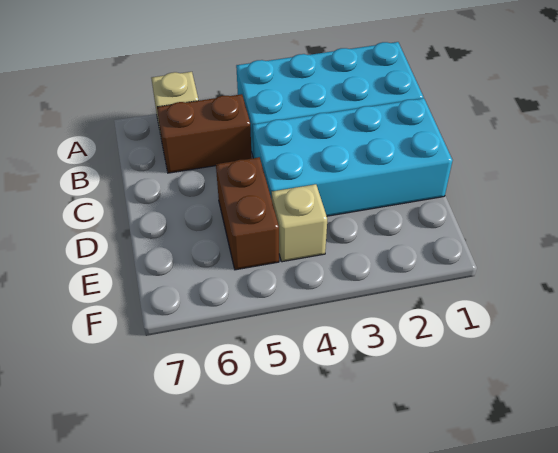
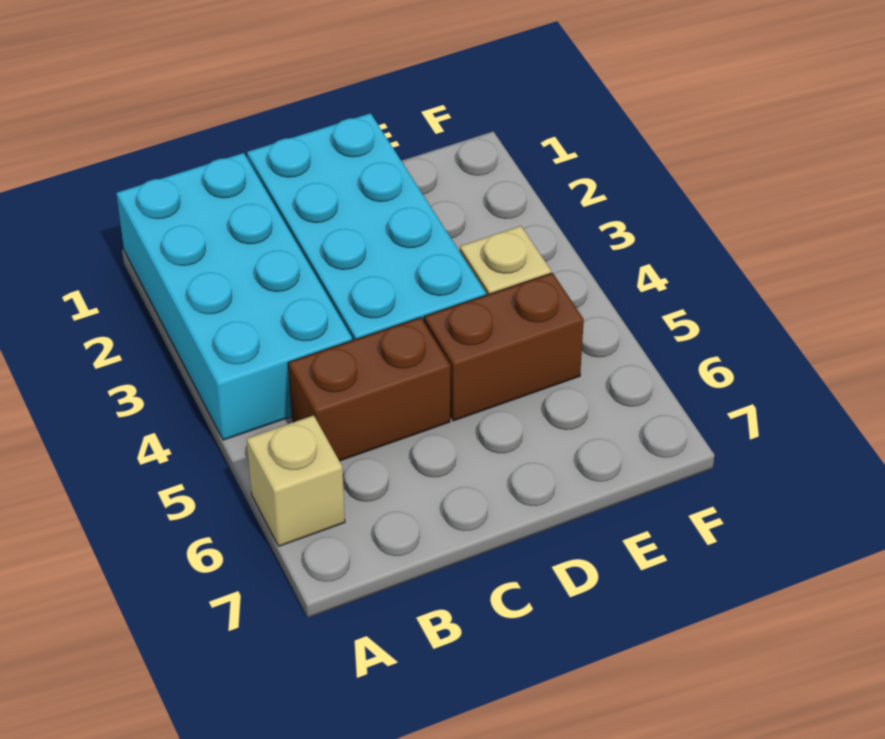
brown brick B5:B6 level 1 -> brown brick B5:C5 level 1

